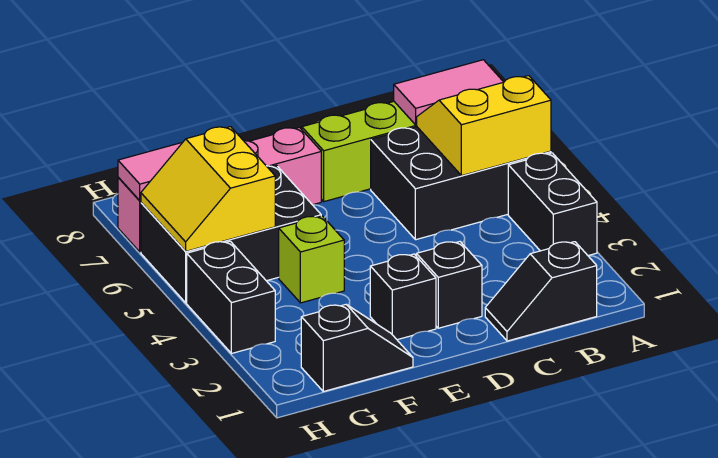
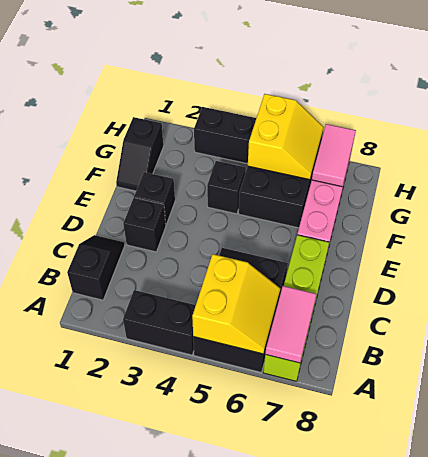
lime brick F4 level 1 -> black brick F4 level 1
yellow slope G5:H6 level 2 top G -> yellow slope G5:H6 level 2 top 5

